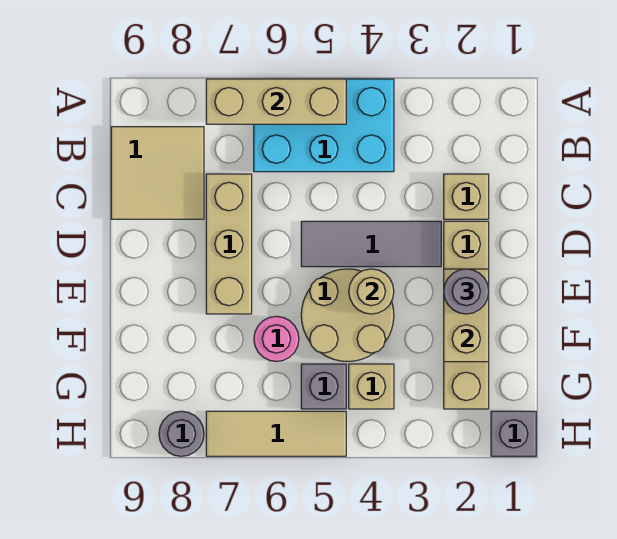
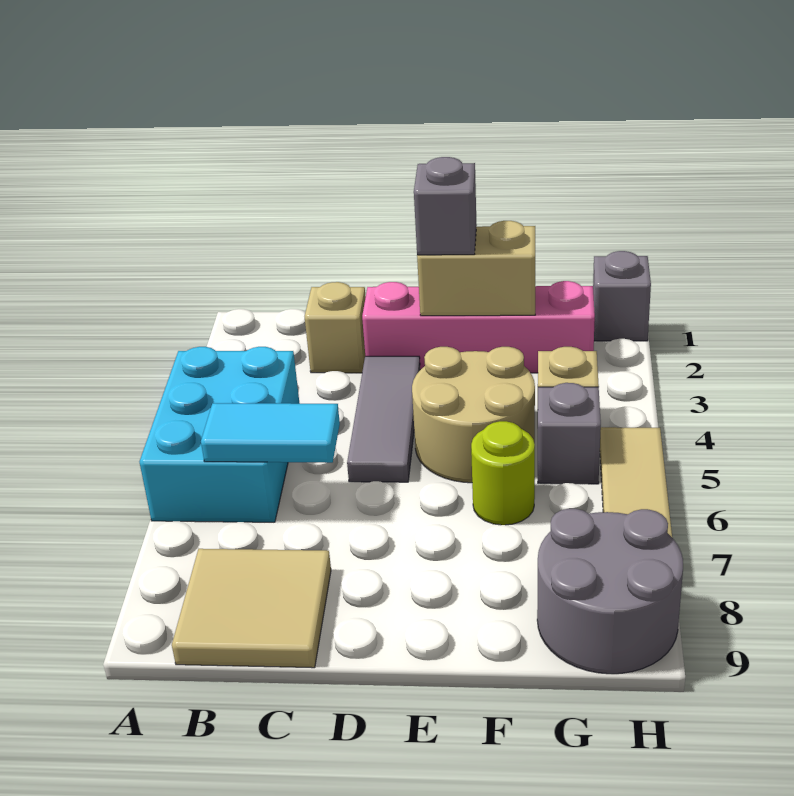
tan brick A5:A7 level 2 -> none
none -> cyan tile B6:C6 level 2
tan brick C7:E7 level 1 -> none
tan brick D2:G2 level 1 -> pink brick D2:G2 level 1
grey round brick E2 level 3 -> grey brick E2 level 3
tan round brick E4 level 2 -> none
pink round brick F6 level 1 -> lime round brick F6 level 1
grey round brick H8 level 1 -> grey round brick G8:H9 level 1

